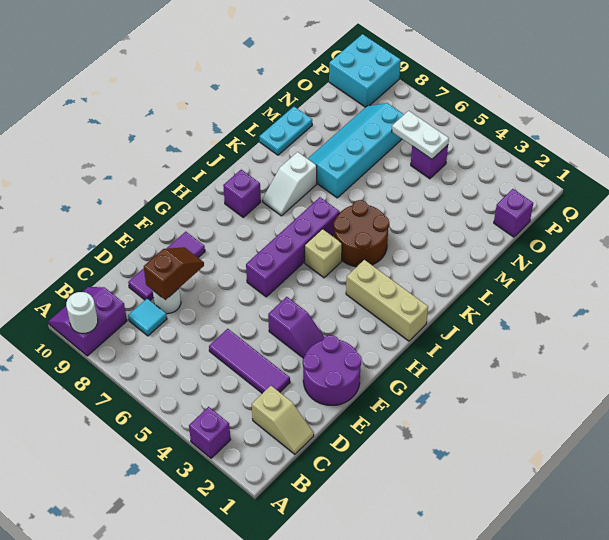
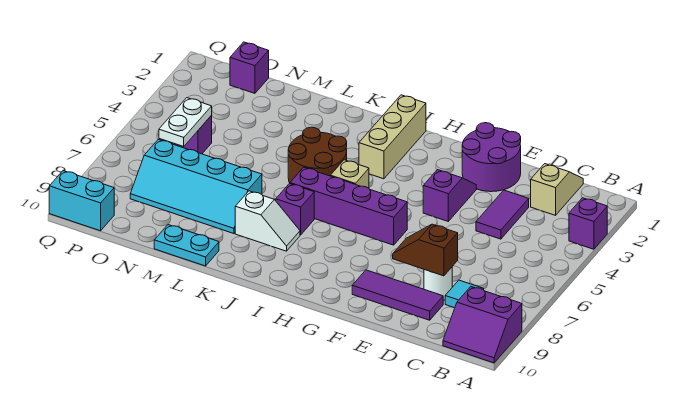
white round brick A9 level 2 -> none
purple tile D3:D5 level 1 -> purple tile D3:D4 level 1
purple brick I9 level 1 -> purple brick J7 level 1
cyan brick P9:Q10 level 1 -> cyan brick P10:Q10 level 1

